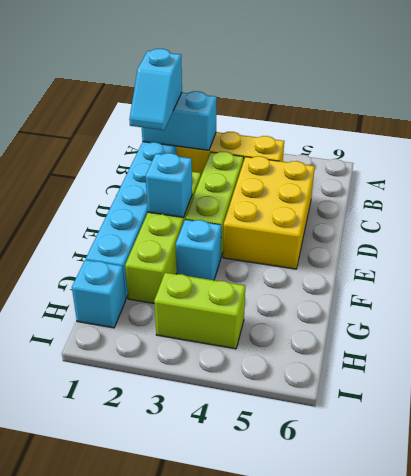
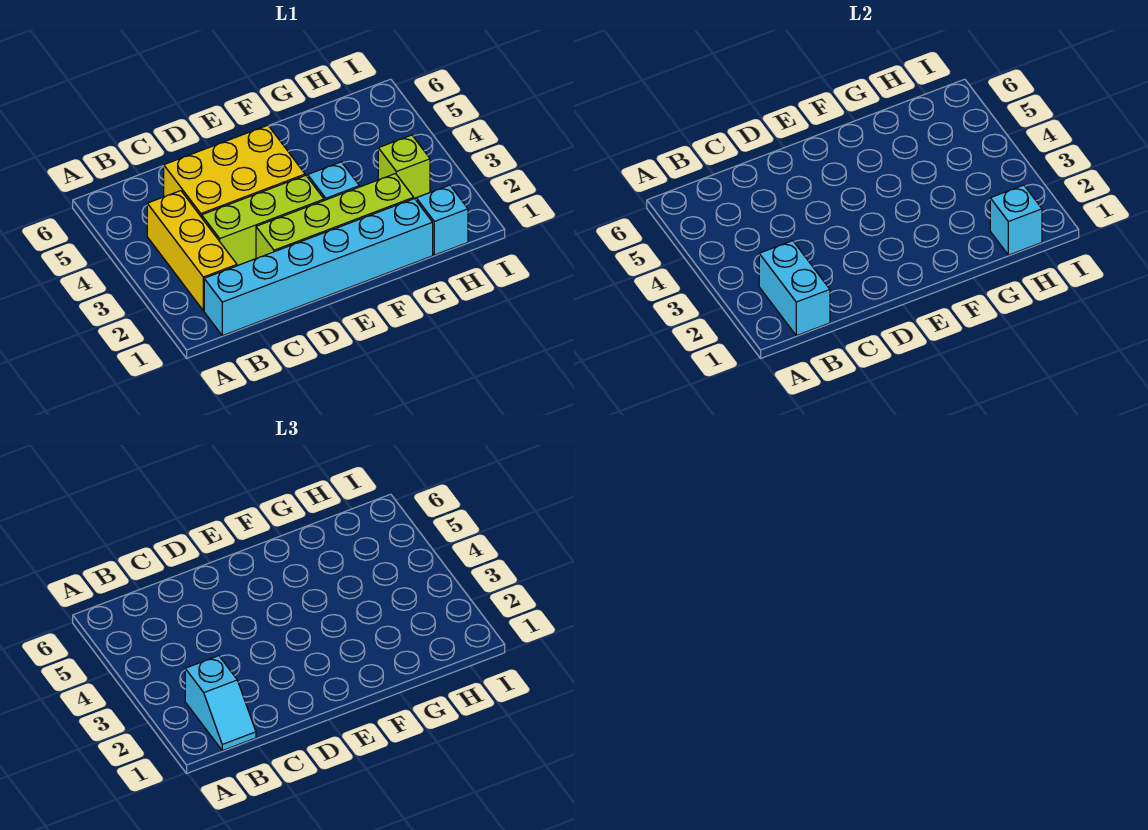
cyan slope B1:C1 level 3 top B -> cyan slope B1:B2 level 3 top 2
cyan brick E2 level 2 -> cyan brick H1 level 2
lime brick H3:H4 level 1 -> lime brick H3 level 1

